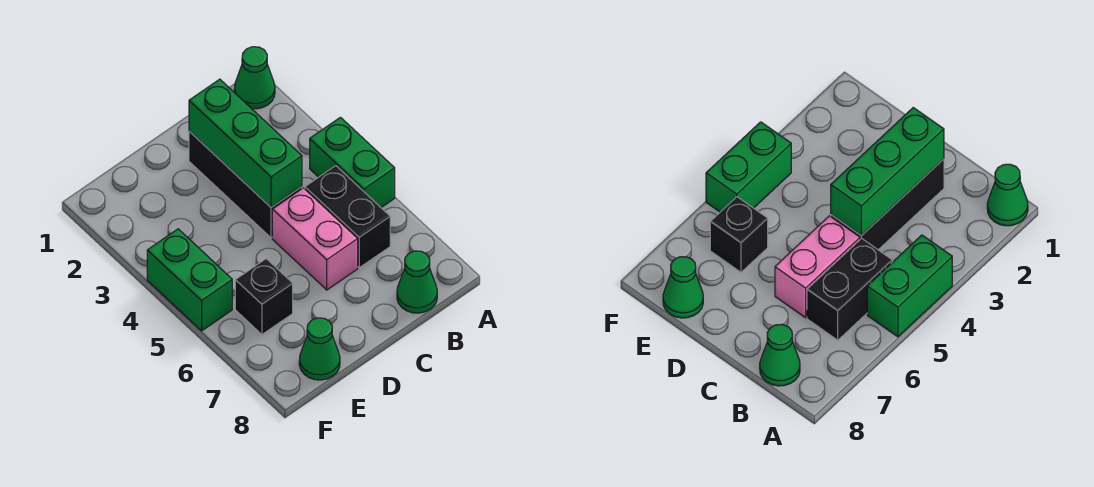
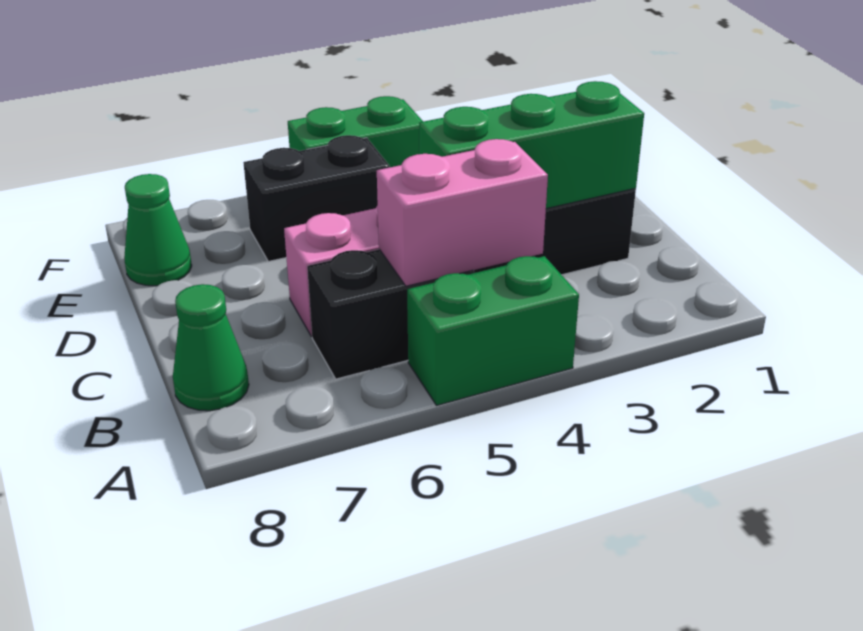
green cone A1 level 1 -> none
none -> pink brick B4:B5 level 2
black brick E6 level 1 -> black brick E5:E6 level 1

